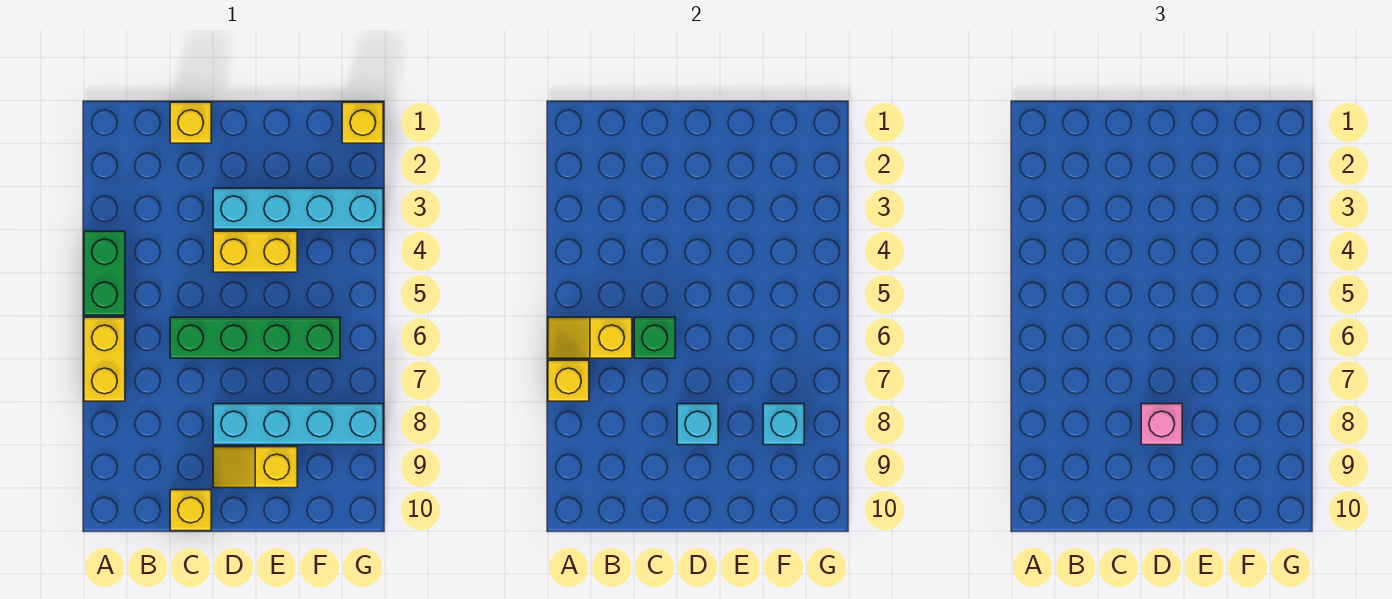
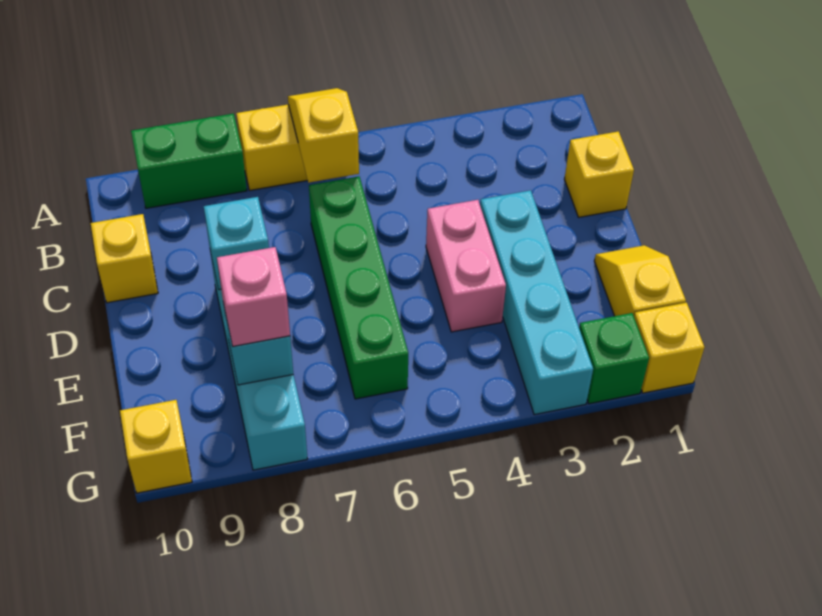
green brick A4:A5 level 1 -> green brick A8:A9 level 1
yellow brick A7 level 2 -> yellow brick G10 level 1
green brick C6 level 2 -> green brick G2 level 1
yellow brick D4:E4 level 1 -> pink brick D4:E4 level 1
pink brick D8 level 3 -> pink brick F8 level 3
yellow slope D9:E9 level 1 top E -> yellow slope E1:F1 level 1 top F

